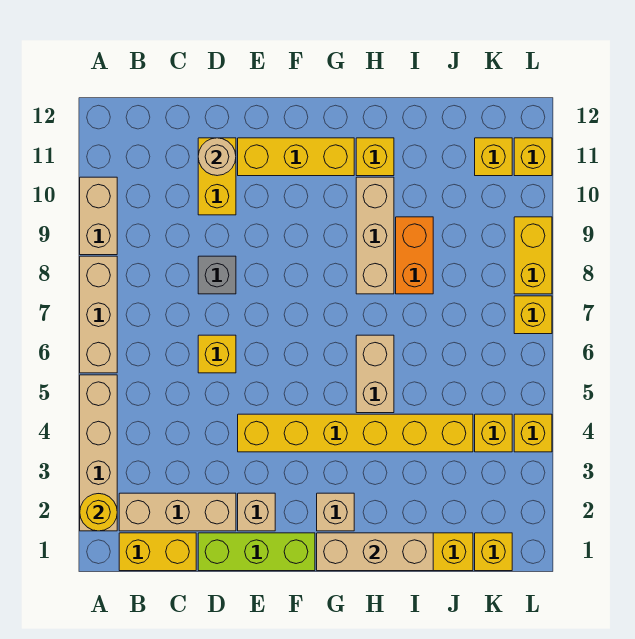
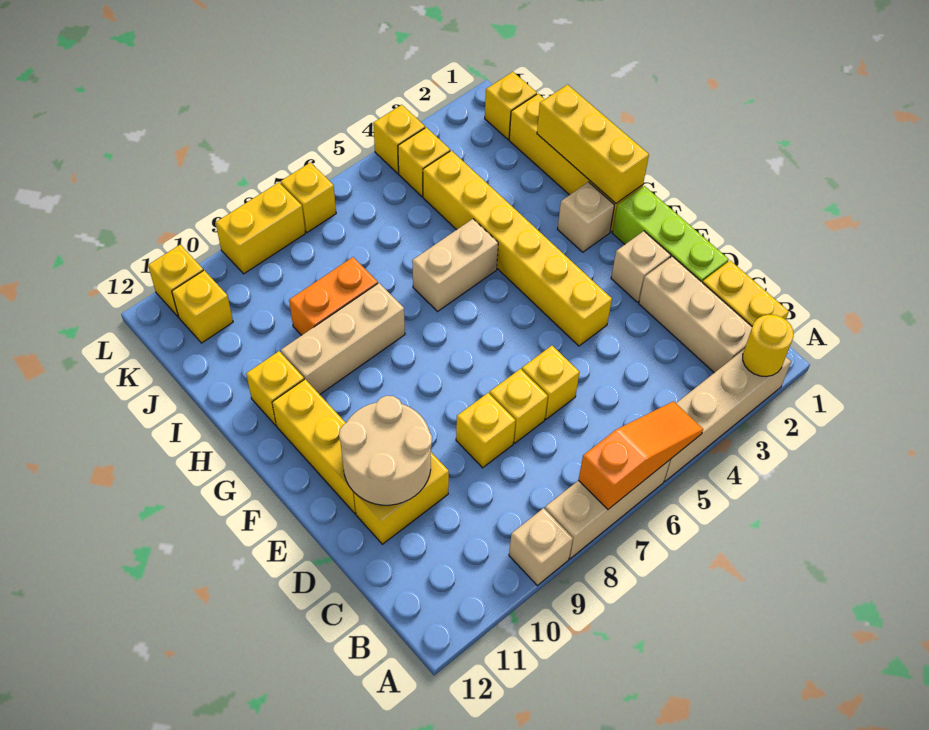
none -> orange slope A5:A7 level 2 top 7
tan brick A9:A10 level 1 -> tan brick A9 level 1
none -> yellow brick D7 level 1
grey brick D8 level 1 -> yellow brick D8 level 1
tan round brick D11 level 2 -> tan round brick D10:E11 level 2
tan brick G1:I1 level 2 -> yellow brick G1:I1 level 2

